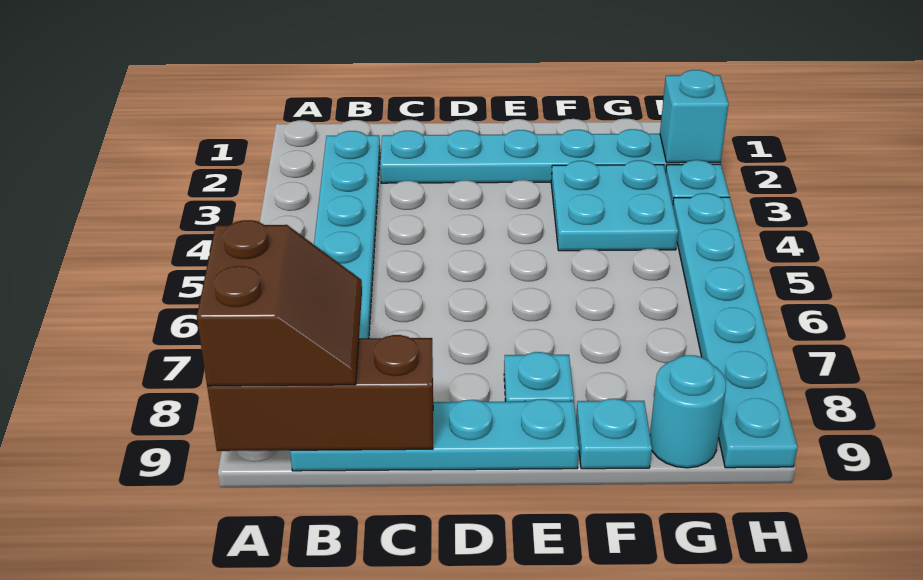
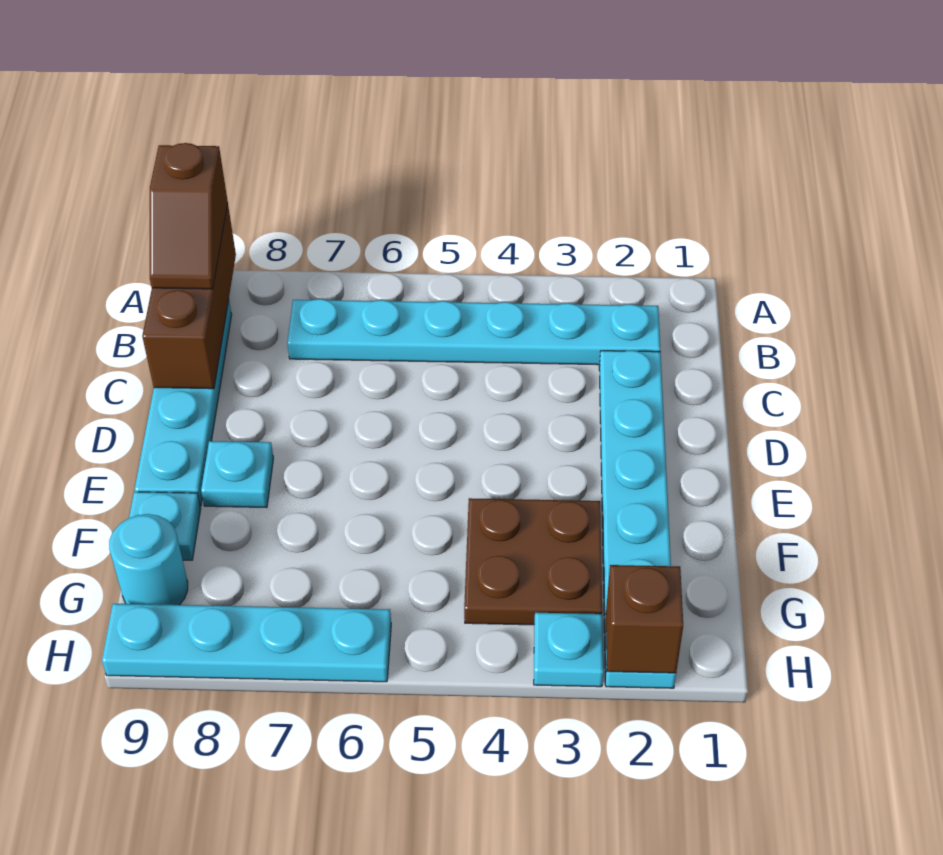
brown slope A8:B9 level 3 top A -> brown slope A9:B9 level 3 top A
cyan plate F3:G4 level 1 -> brown plate F3:G4 level 1
cyan brick H2 level 2 -> brown brick H2 level 2
cyan plate H4:H9 level 1 -> cyan plate H6:H9 level 1

